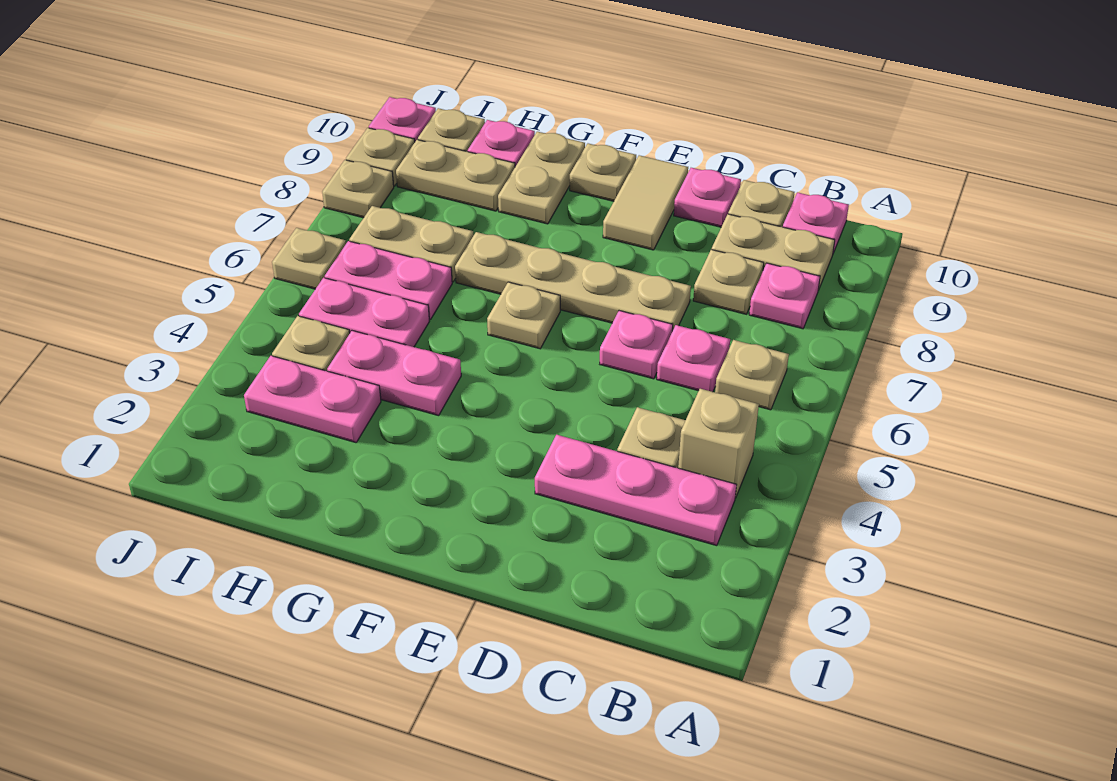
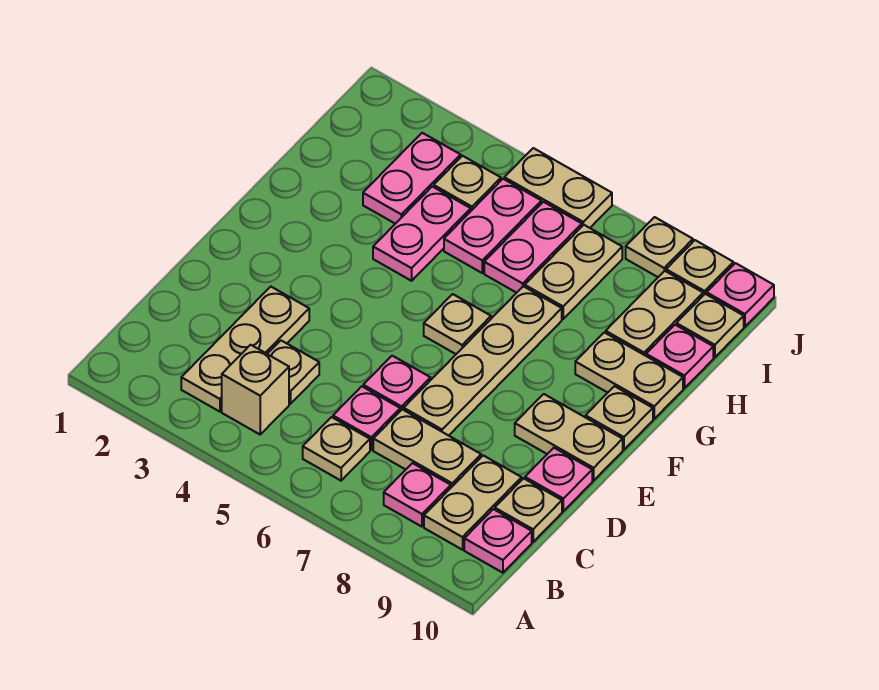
pink plate B3:D3 level 1 -> tan plate B3:D3 level 1
tan plate C8 level 1 -> tan plate C7:C8 level 1
tan tile E9:E10 level 1 -> tan plate E9:E10 level 1
tan plate J6 level 1 -> tan plate J5:J6 level 1

